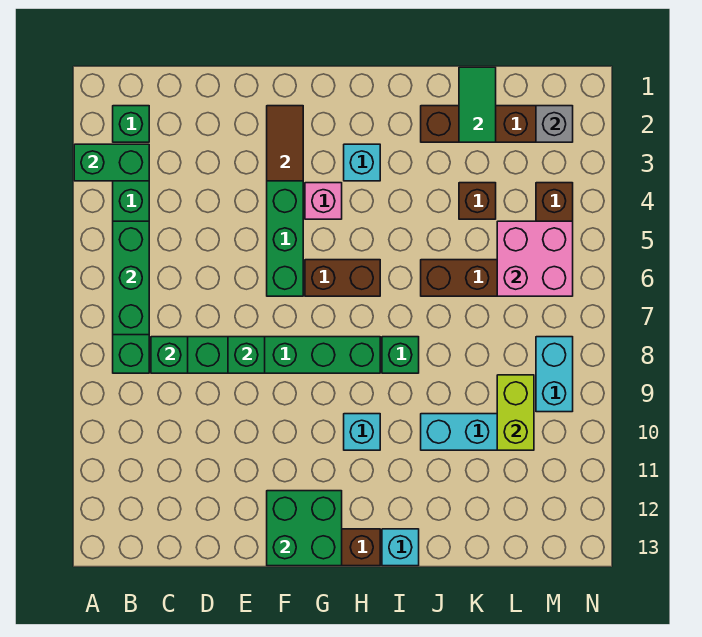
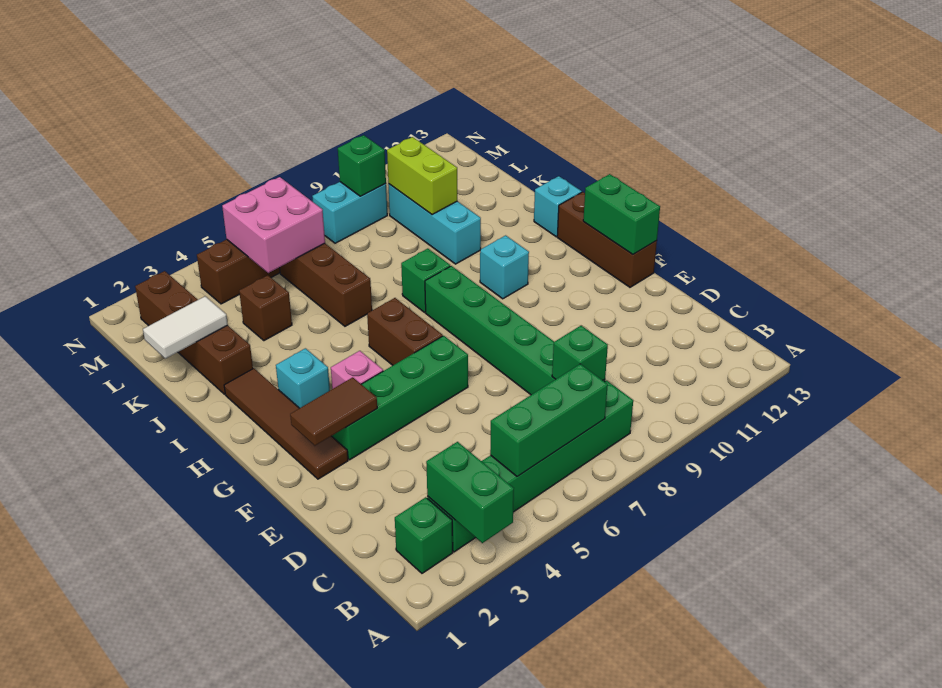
green brick E8 level 2 -> green brick M9 level 2
none -> brown tile F2:I2 level 1
green brick F12:G13 level 2 -> green brick F13:G13 level 2
green tile K1:K2 level 2 -> white tile K1:K2 level 2
lime brick L9:L10 level 2 -> lime brick K10:L10 level 2
grey brick M2 level 2 -> none

